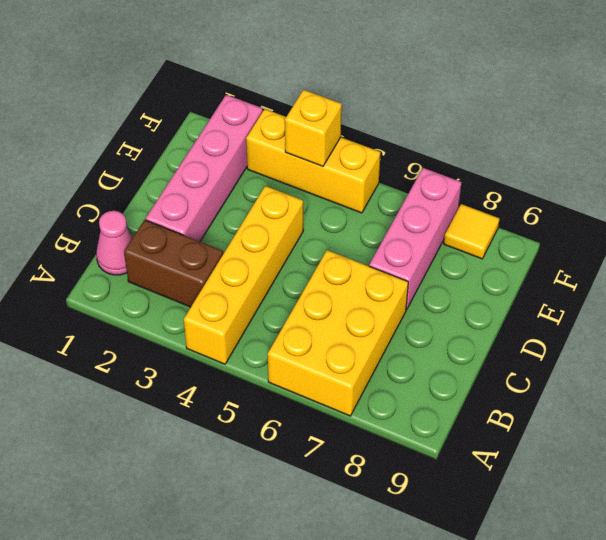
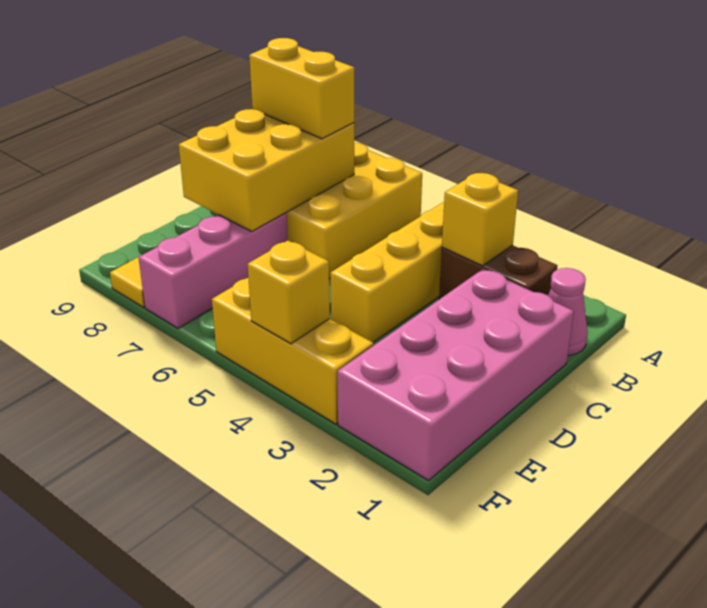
none -> yellow brick B3 level 2
none -> yellow brick B7:D8 level 2
none -> yellow brick B7:B8 level 3
pink brick C2:F2 level 1 -> pink brick C1:F2 level 1

